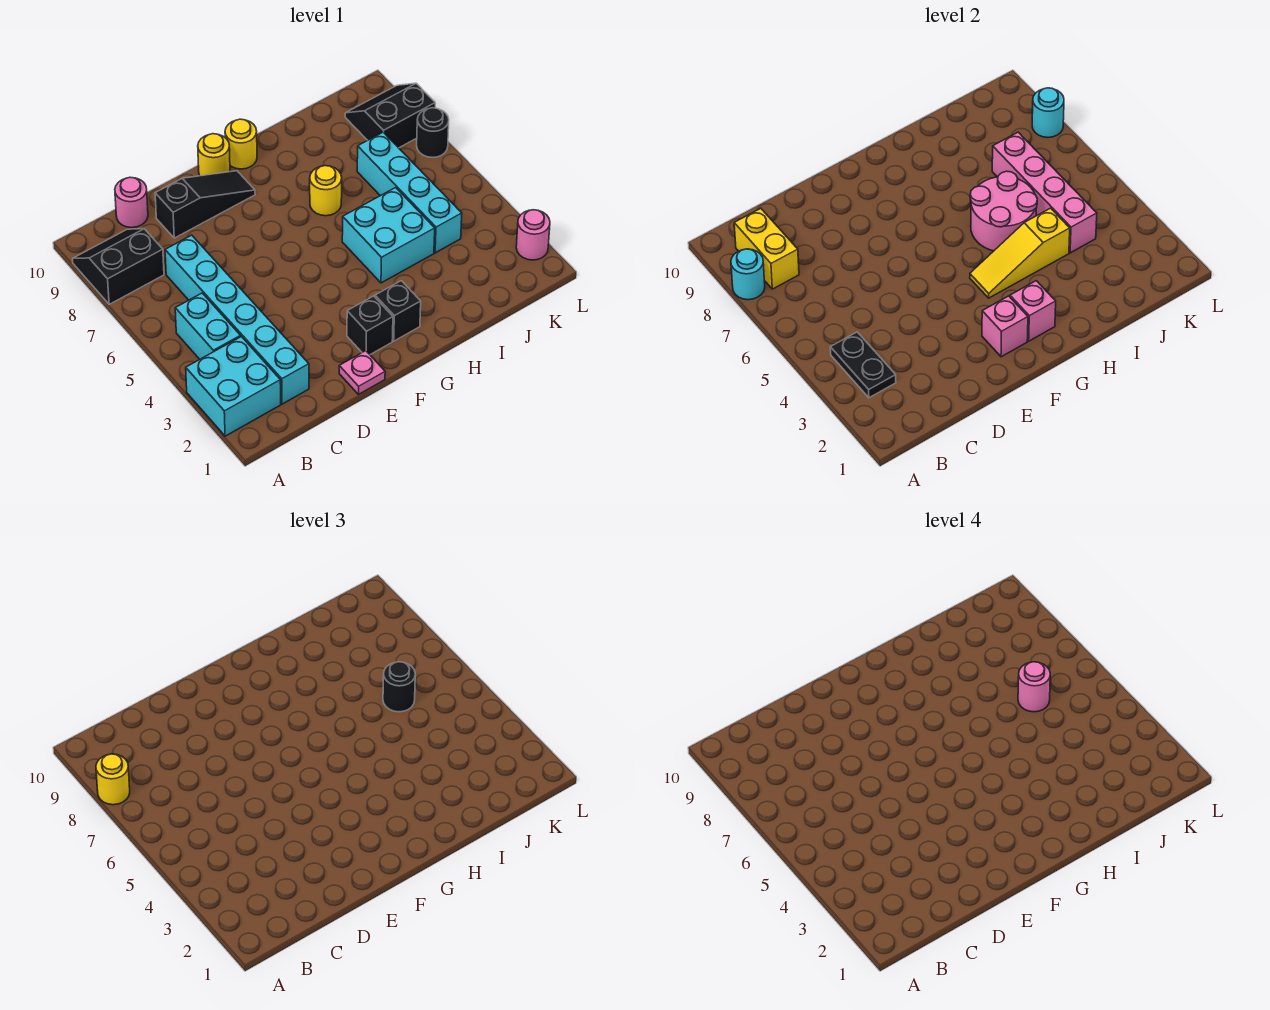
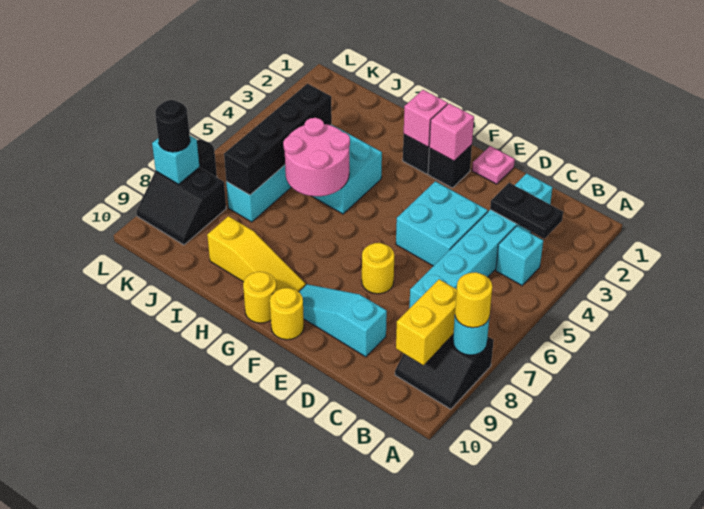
cyan brick A2:B3 level 1 -> cyan brick D4:E5 level 1
black plate B3:B4 level 2 -> black plate B3:C3 level 2
cyan brick B4:B5 level 1 -> cyan brick B4 level 1
pink round brick C10 level 1 -> none
black slope D9:F9 level 1 top D -> cyan slope D9:F9 level 1 top D
yellow slope G4:I4 level 2 top I -> yellow slope G9:I9 level 1 top I
yellow round brick H7 level 1 -> yellow round brick E7 level 1
pink brick J4:J7 level 2 -> black brick J4:J7 level 2
black round brick J6 level 3 -> black round brick L8 level 3
pink round brick J6 level 4 -> none
pink round brick L2 level 1 -> none
cyan round brick L8 level 2 -> cyan brick L8 level 2

